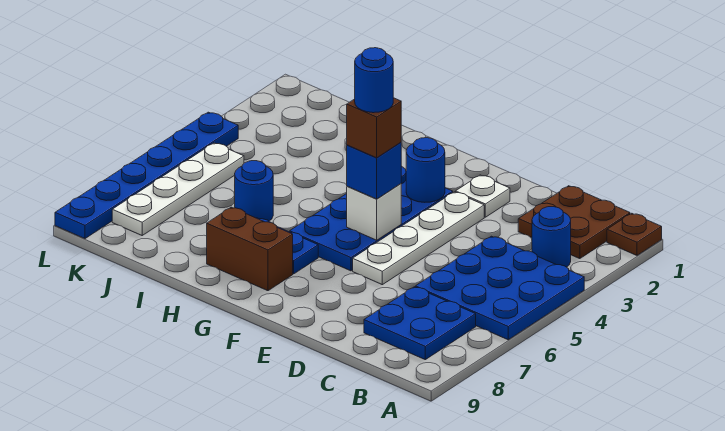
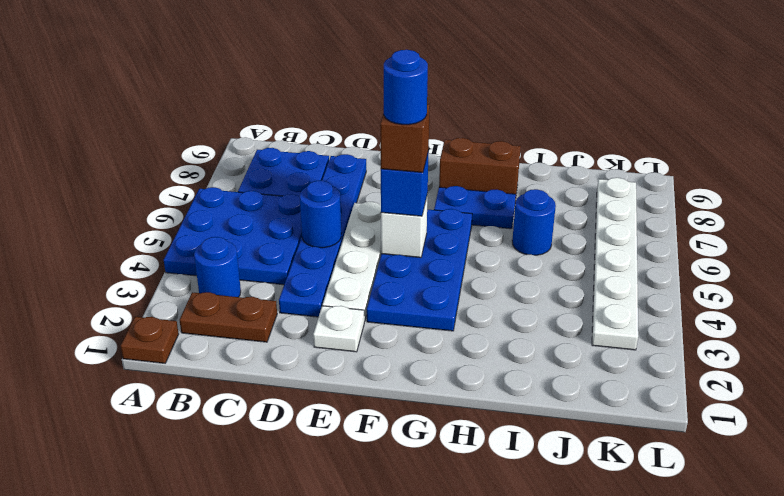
brown plate B1:C2 level 1 -> brown plate B2:C2 level 1
blue round brick F3 level 2 -> blue round brick D5 level 2
white plate K5:K8 level 1 -> white plate K3:K8 level 1
blue plate L4:L9 level 1 -> blue plate D3:D8 level 1

